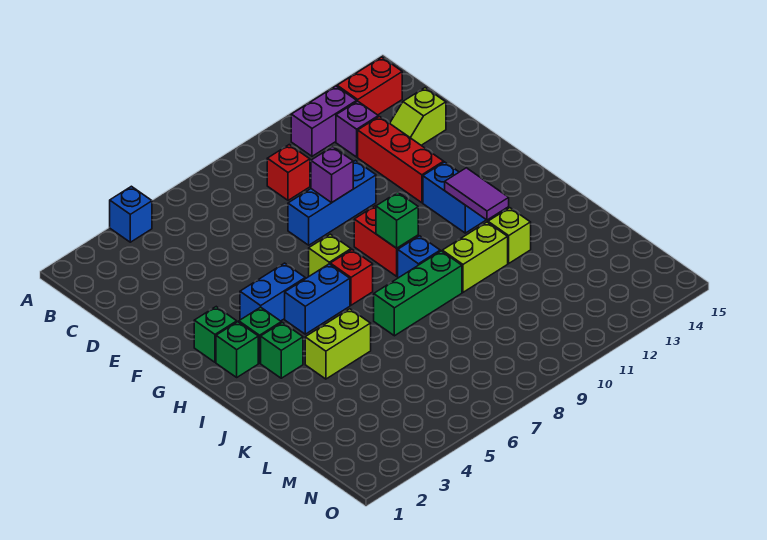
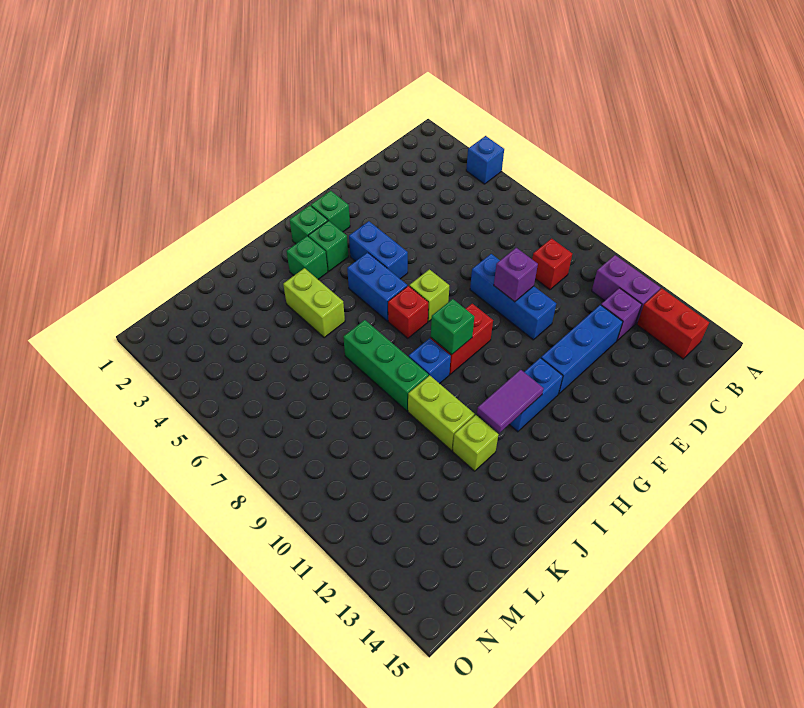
red brick D12:F12 level 1 -> blue brick D12:F12 level 1
lime slope D13:D14 level 1 top 14 -> none

